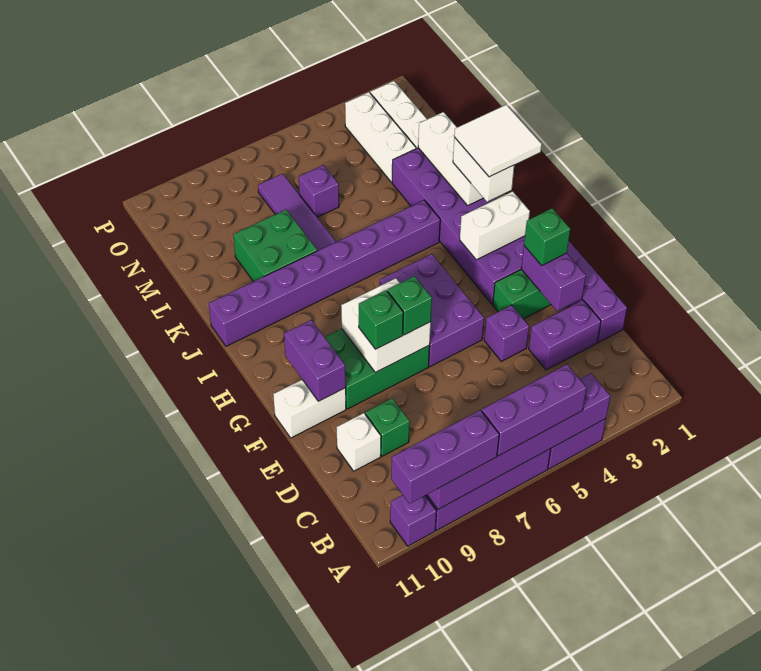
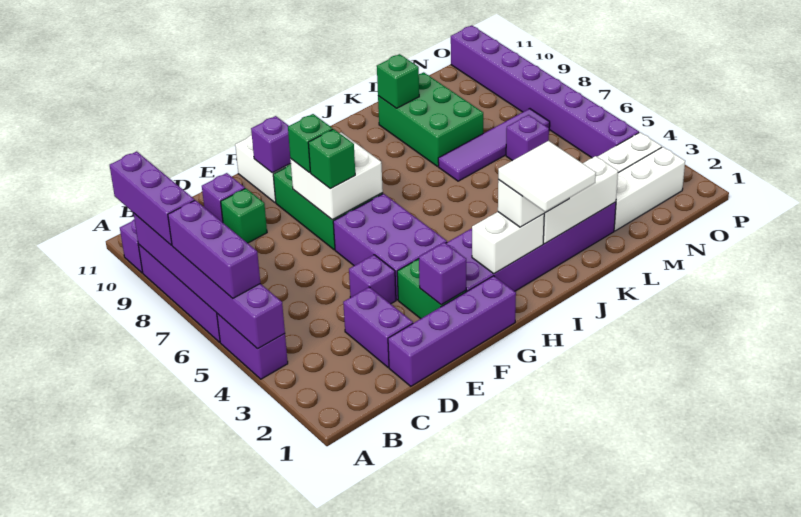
white brick D10 level 1 -> purple brick D10 level 1
purple brick E2:F2 level 2 -> purple brick F2 level 2
green brick F2 level 3 -> green brick K10 level 2
purple brick F5:H6 level 1 -> purple brick F4:G6 level 1
purple brick F10:G10 level 2 -> purple brick F10 level 2
white brick H2:H3 level 2 -> white brick H2:I2 level 2
purple brick J4:J11 level 1 -> purple brick O4:O11 level 1
green brick K8:L9 level 1 -> green brick K8:L10 level 1

